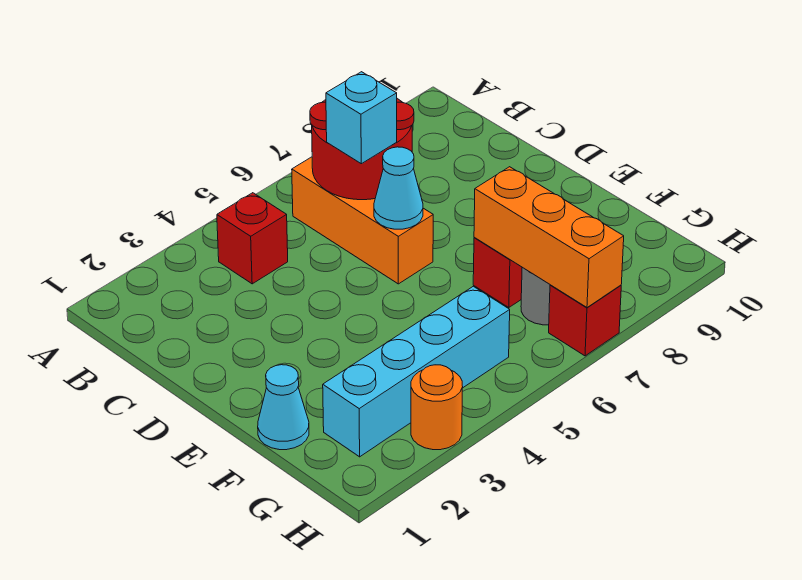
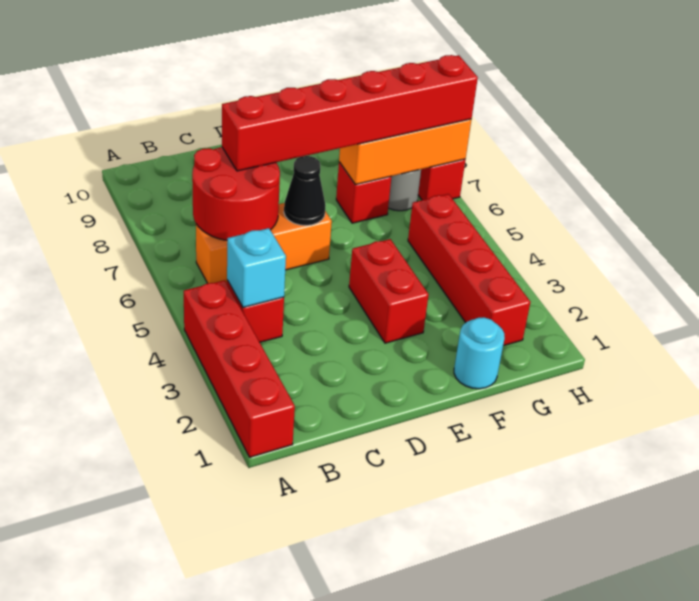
none -> red brick A1:A4 level 1
cyan brick C6 level 3 -> cyan brick B4 level 2
none -> red brick C7:H7 level 3
cyan cone D6 level 2 -> black cone D6 level 2
none -> red brick E3:E4 level 1
cyan cone F1 level 1 -> cyan round brick F1 level 1
cyan brick G2:G5 level 1 -> red brick G2:G5 level 1
orange round brick H3 level 1 -> none

